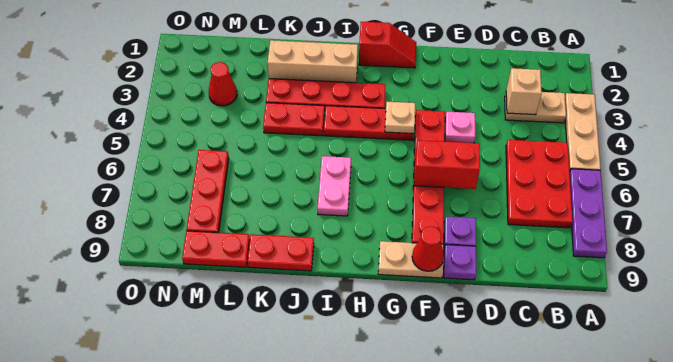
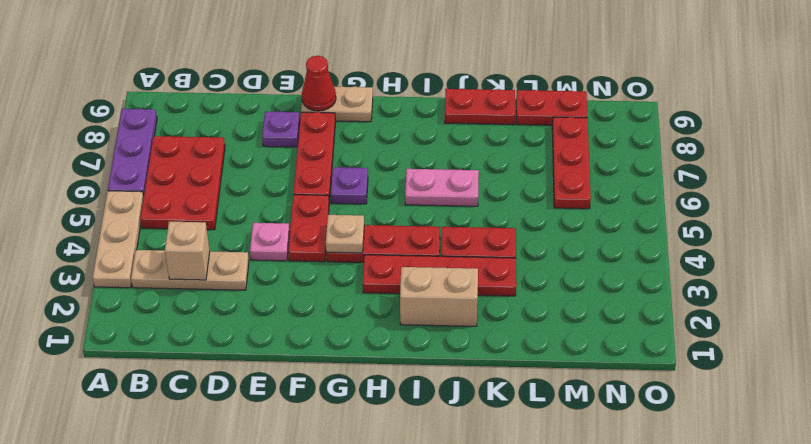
tan plate B3:C3 level 1 -> tan plate B3:D3 level 1
red brick E6:F6 level 2 -> none
purple plate E9 level 1 -> purple plate G6 level 1
red slope G1:H1 level 1 top H -> none
tan brick I2:K2 level 1 -> tan brick I2:J2 level 1
pink plate I6:I7 level 1 -> pink plate I6:J6 level 1
red cone M3 level 1 -> none

